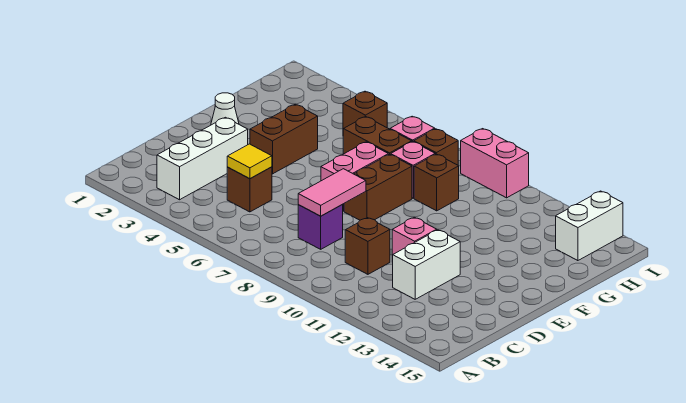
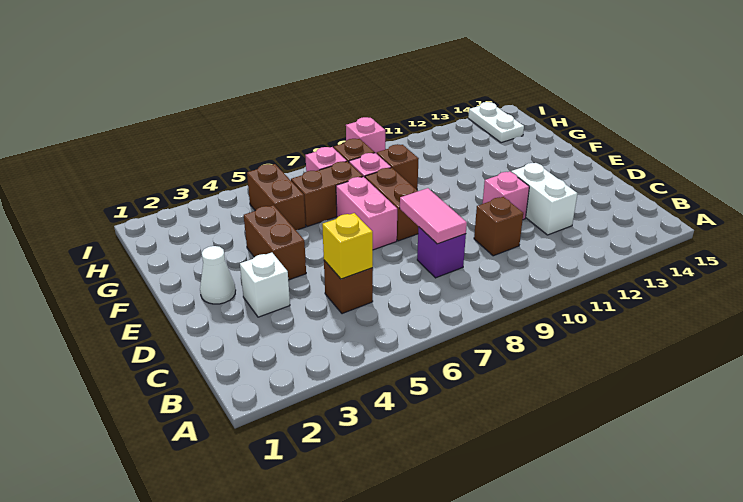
white brick B3:D3 level 1 -> white brick D3 level 1
yellow tile C5 level 2 -> yellow brick C5 level 2
brown brick H5 level 1 -> brown brick G5:H5 level 1
white brick H14:I14 level 1 -> white plate H14:I14 level 1
pink brick I9:I10 level 1 -> pink brick I9 level 1

